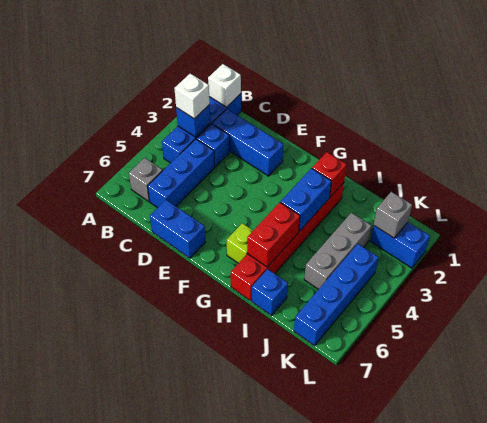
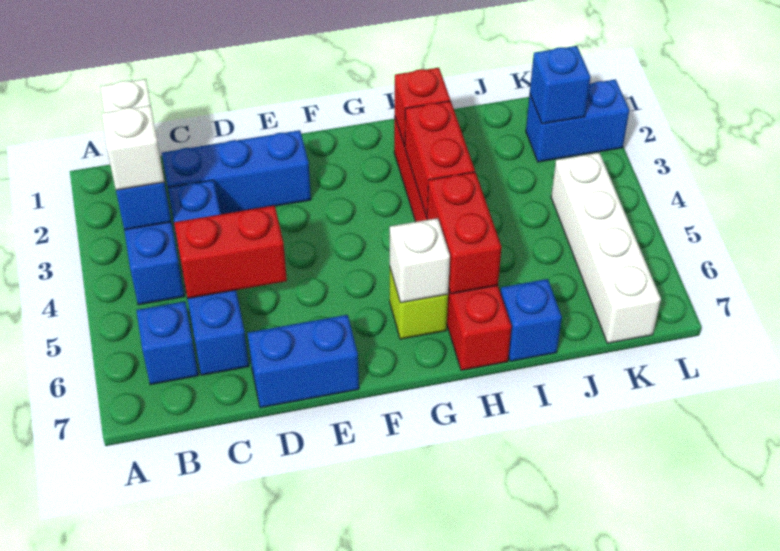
grey brick B6 level 1 -> blue brick B6 level 1
none -> red brick C5:D5 level 2
none -> white brick G6 level 2
blue brick H3:H4 level 2 -> red brick H3:H4 level 2
grey brick J3:J5 level 1 -> none
grey brick K2 level 2 -> blue brick K2 level 2
blue brick K4:K7 level 1 -> white brick K4:K7 level 1

